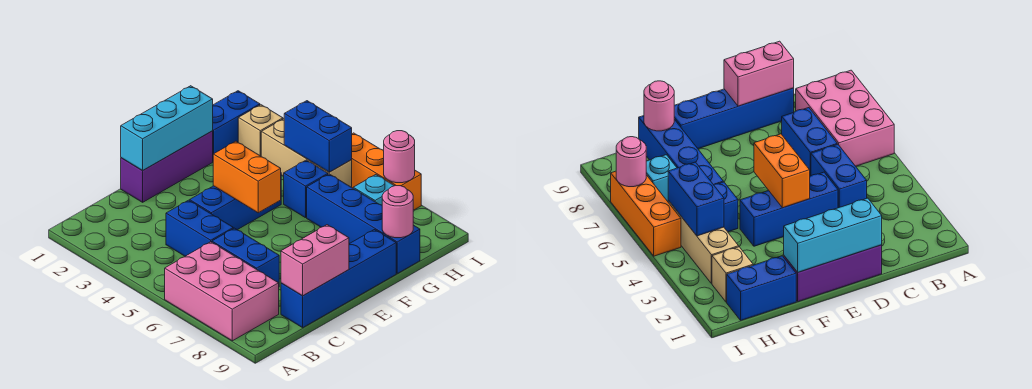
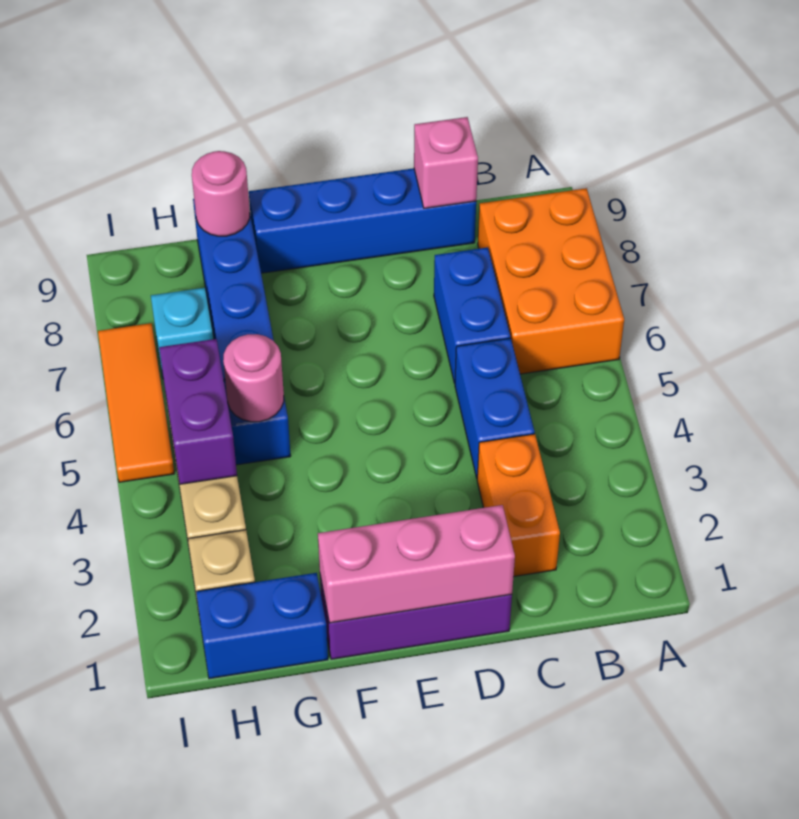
pink brick A6:B8 level 1 -> orange brick A6:B8 level 1
pink brick C9:D9 level 2 -> pink brick C9 level 2
cyan brick D1:F1 level 2 -> pink brick D1:F1 level 2
blue brick D4:F4 level 1 -> none
orange brick E4:E5 level 2 -> orange brick C2:C3 level 1
blue brick H4:H5 level 2 -> purple brick H4:H5 level 2
orange brick I5:I7 level 1 -> orange tile I5:I7 level 1
pink round brick I7 level 2 -> pink round brick G5 level 2

